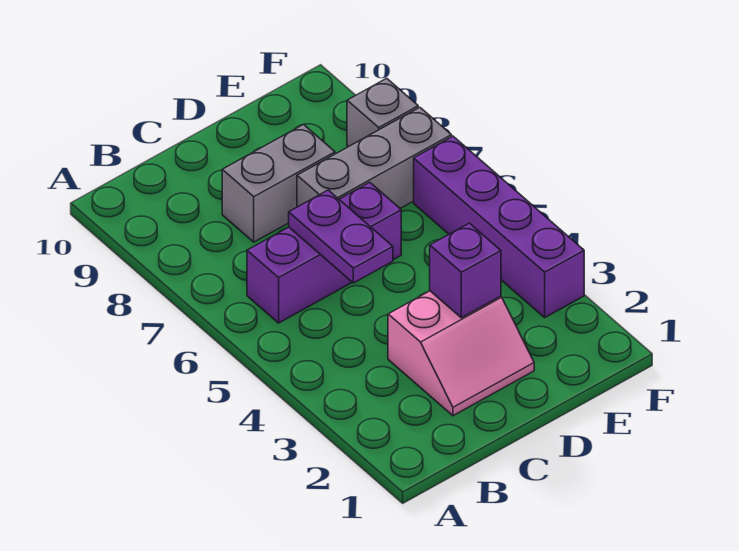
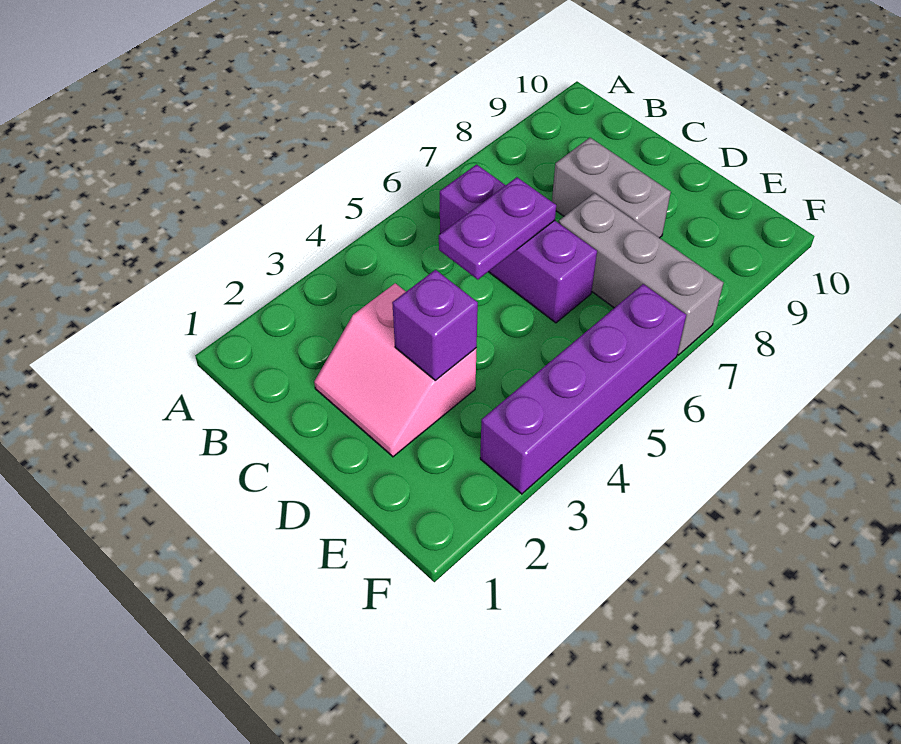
grey brick F8 level 1 -> none

